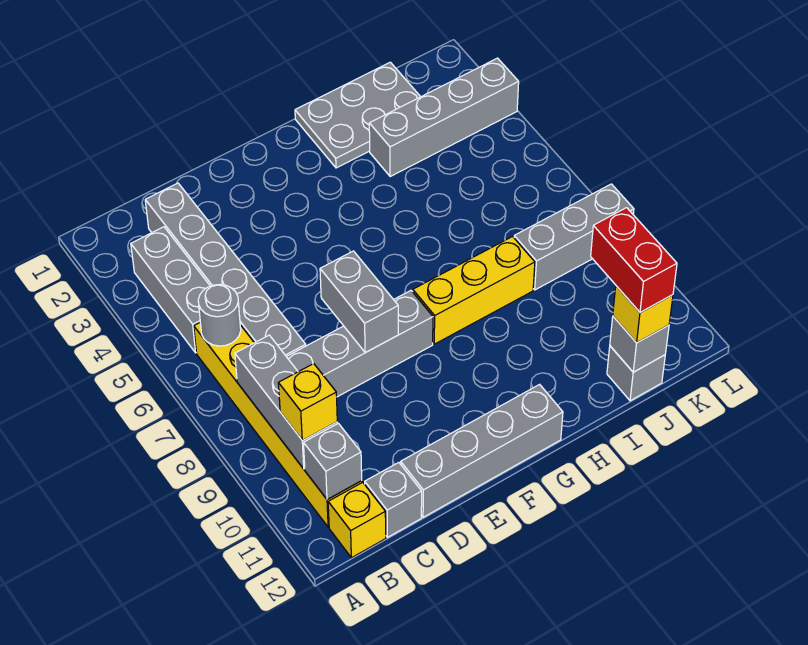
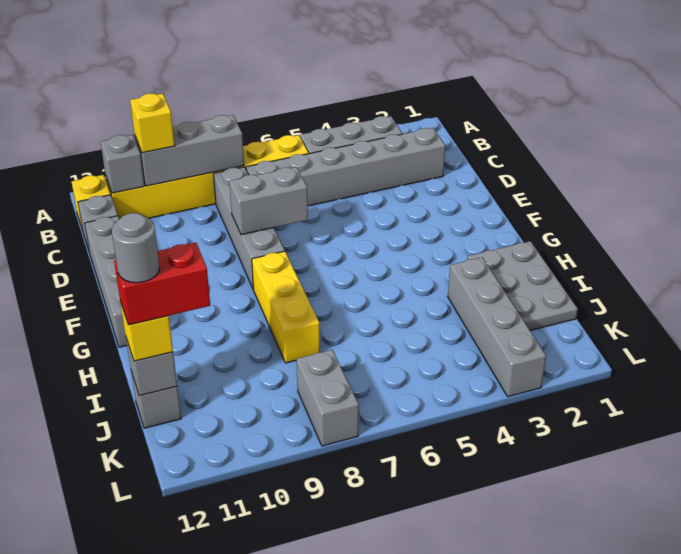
grey round brick B6 level 2 -> grey round brick J12 level 5
grey brick J8:L8 level 1 -> grey brick K8:L8 level 1

